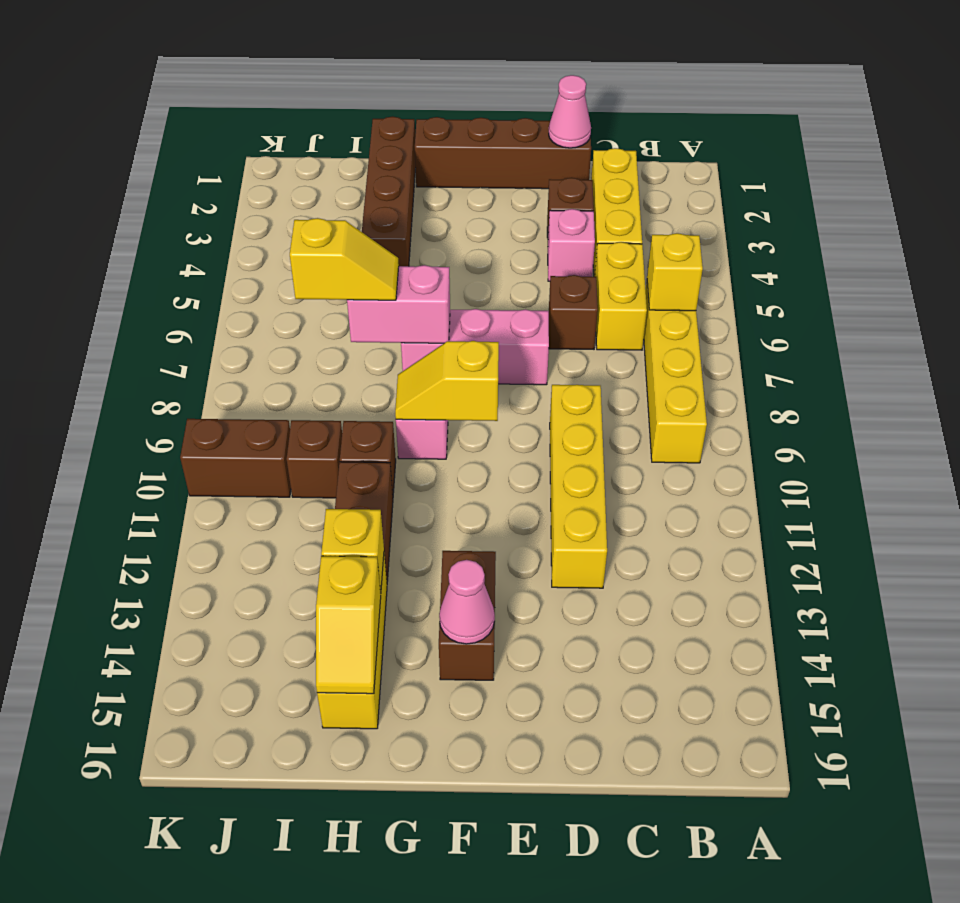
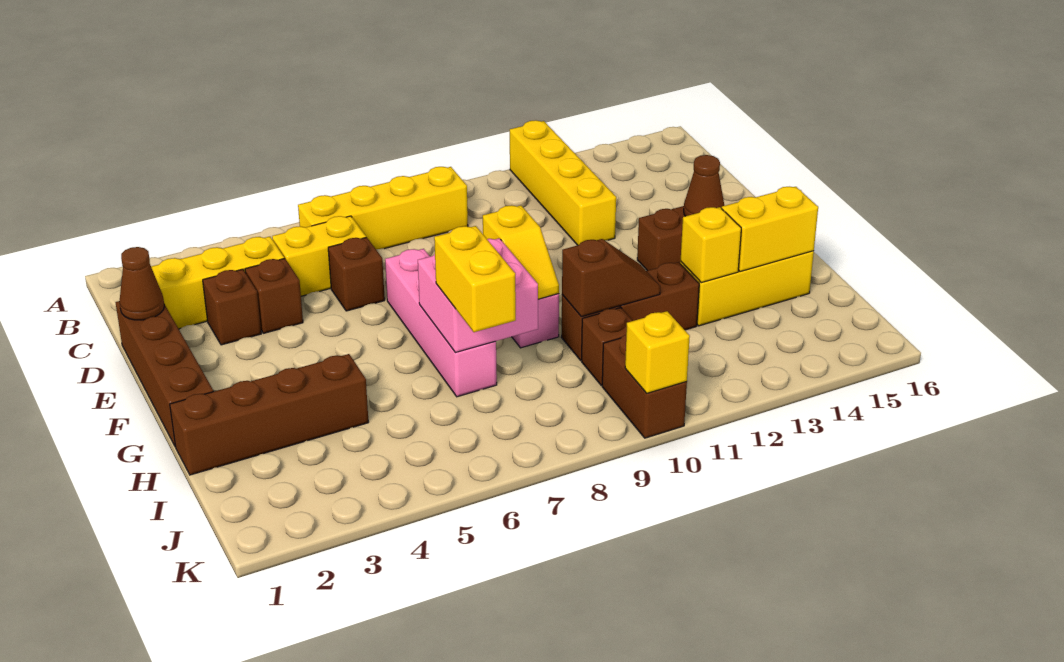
yellow brick B6 level 2 -> yellow brick K10 level 2
pink cone D1 level 2 -> brown cone D1 level 2
pink brick D4 level 1 -> brown brick D4 level 1
yellow brick D9:D12 level 1 -> yellow brick A12:D12 level 1
pink brick E7:G7 level 1 -> pink brick E7:H7 level 1
pink cone F14 level 2 -> brown cone F14 level 2
pink brick G7:H7 level 2 -> pink brick G7:H8 level 2
yellow slope H7:I7 level 3 top I -> yellow brick H7:I7 level 3
none -> brown slope H10:H11 level 2 top 10
yellow slope H14:H15 level 2 top 14 -> yellow brick H14:H15 level 2

